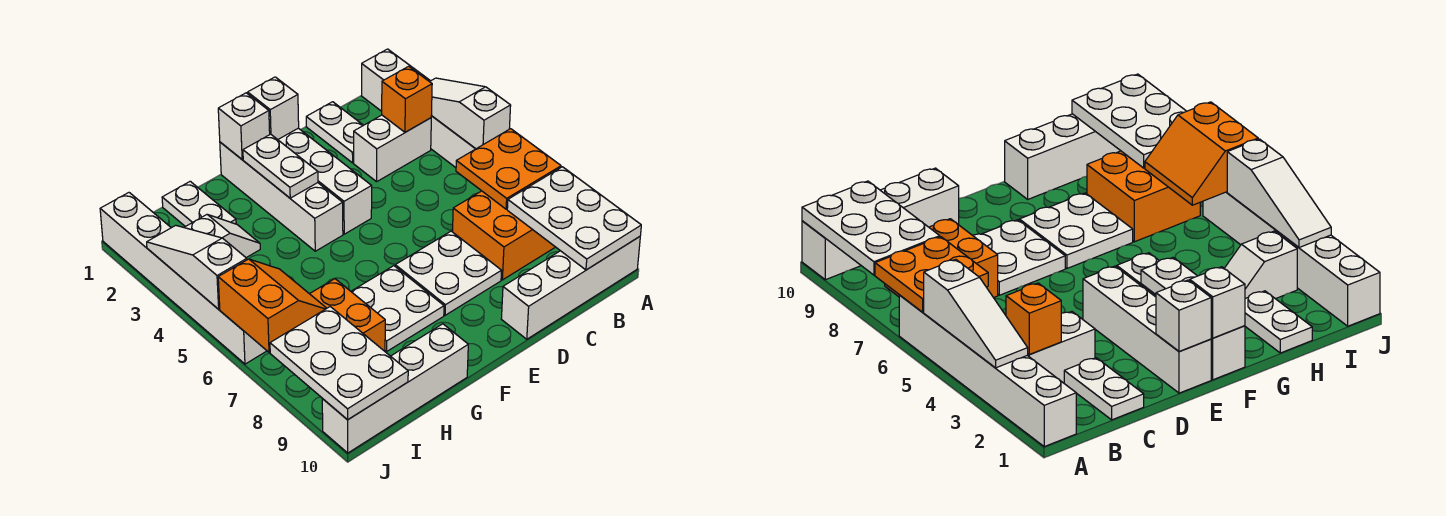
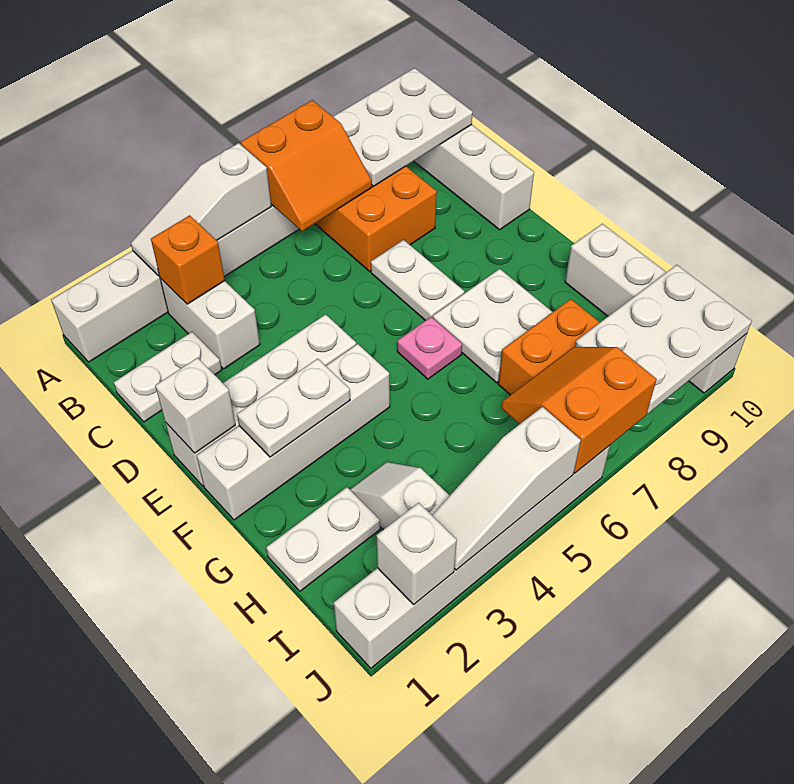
orange plate A6:B7 level 2 -> orange slope A6:B7 level 2 top A
white plate D7:E8 level 1 -> white plate D7:E7 level 1
white brick F1 level 2 -> white brick J2 level 2
none -> pink plate F6 level 1

